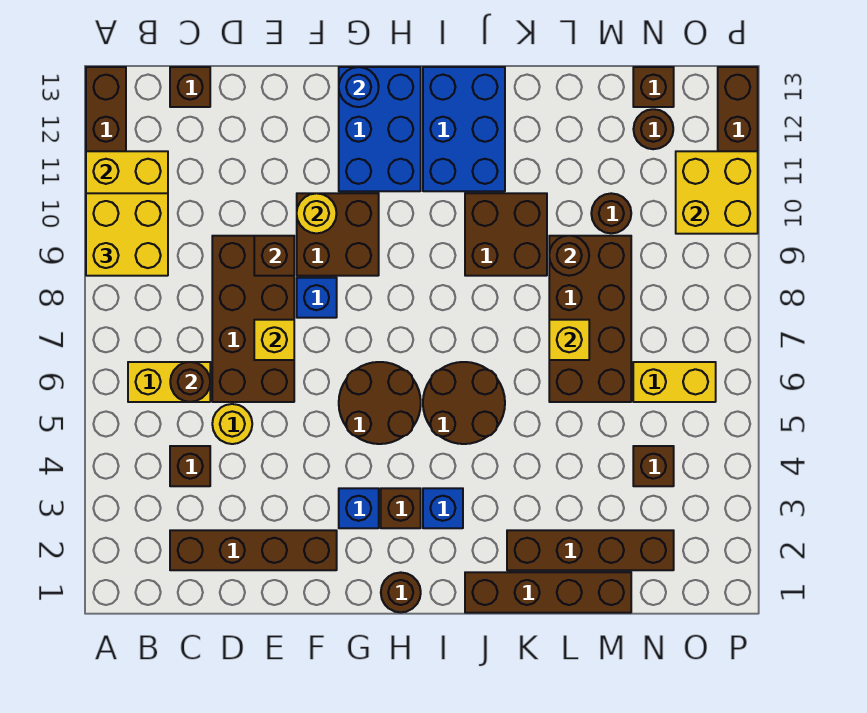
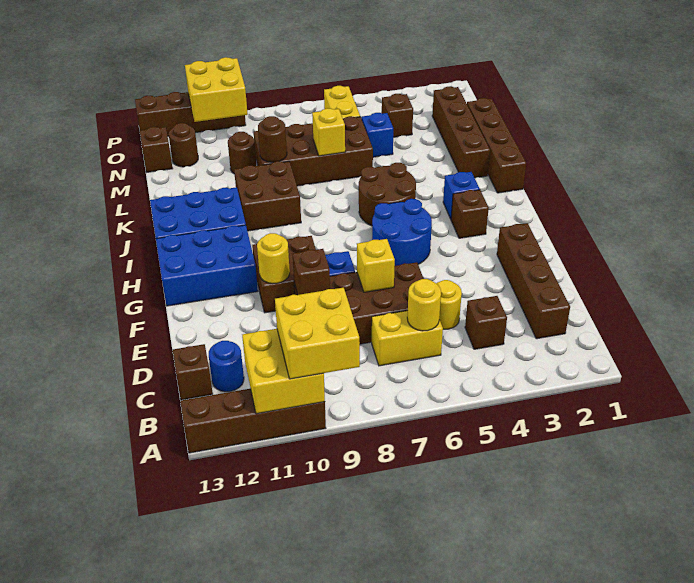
yellow brick B6:C6 level 1 -> yellow brick C6:C7 level 1
brown round brick C6 level 2 -> yellow round brick C6 level 2
blue brick G3 level 1 -> blue brick M5 level 1
brown round brick G5:H6 level 1 -> blue round brick G5:H6 level 1
blue round brick G13 level 2 -> blue round brick C12 level 1
brown round brick H1 level 1 -> none

